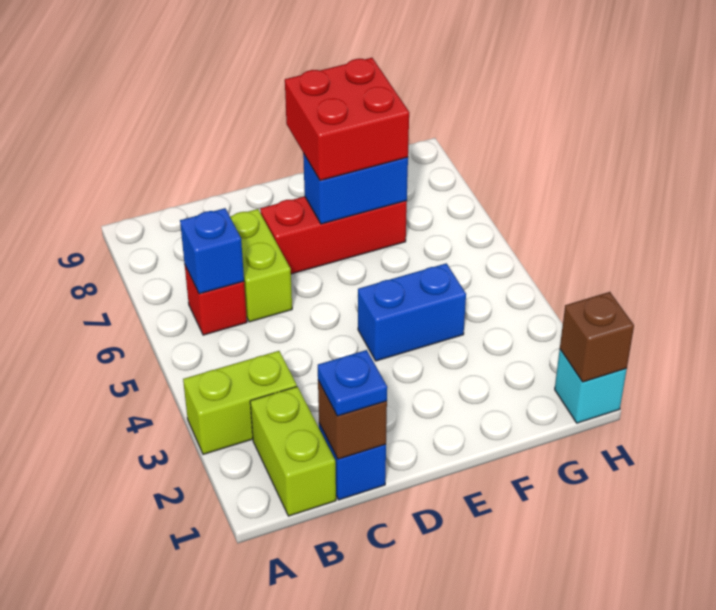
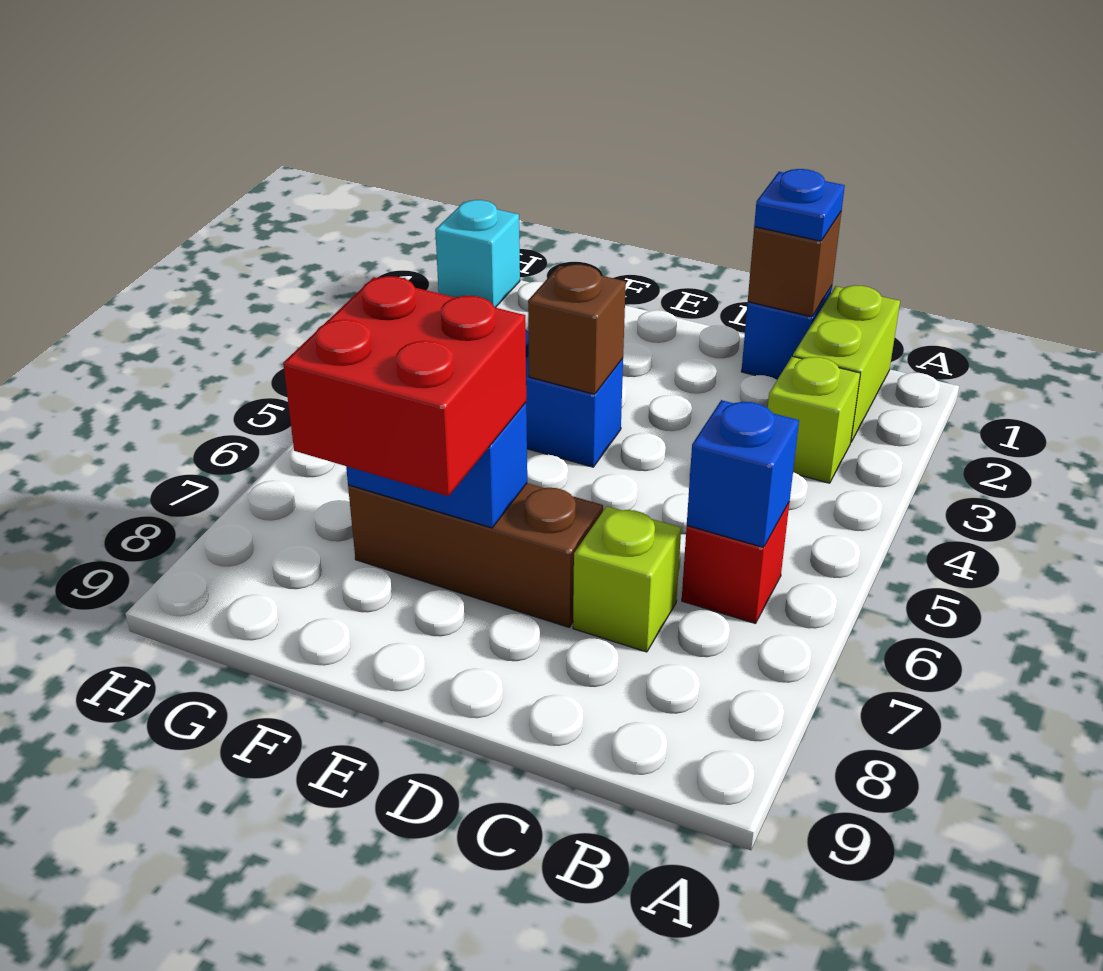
lime brick A3:B3 level 1 -> lime brick B3 level 1
lime brick C6:C7 level 1 -> lime brick C7 level 1
red brick D7:F7 level 1 -> brown brick D7:F7 level 1
brown brick H1 level 2 -> brown brick E4 level 2

